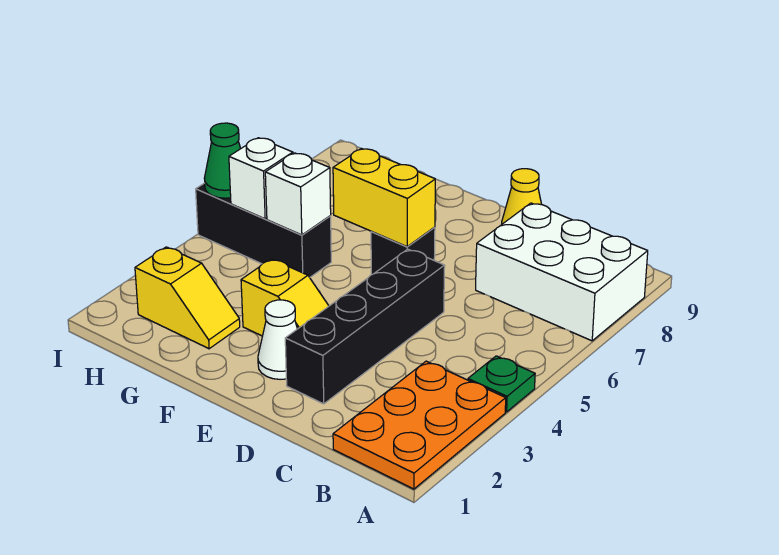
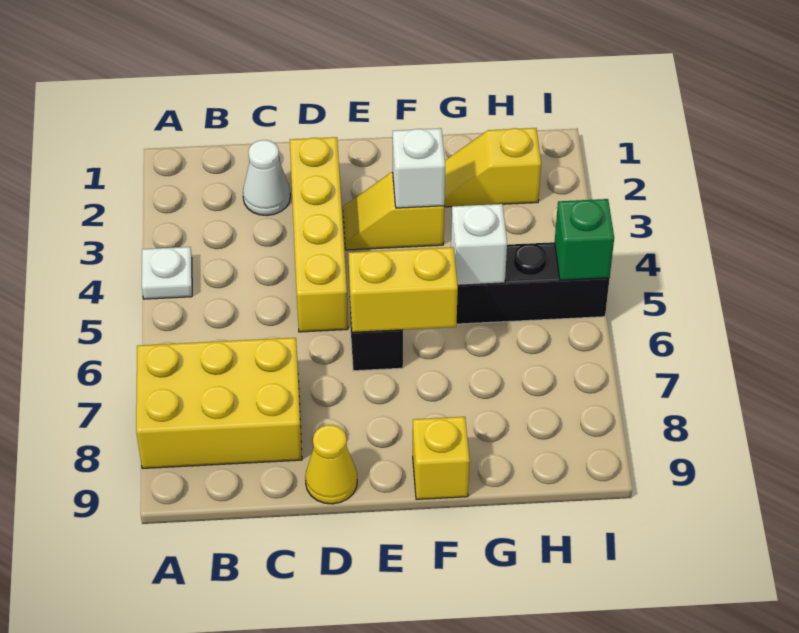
orange plate A1:B3 level 1 -> none
green plate A4 level 1 -> white plate A4 level 1
white brick A7:C8 level 1 -> yellow brick A7:C8 level 1
black brick D2:D5 level 1 -> yellow brick D2:D5 level 1
white cone E2 level 1 -> white cone C2 level 1
none -> yellow brick F9 level 1
white brick H5 level 2 -> white brick F3 level 2
green cone I5 level 2 -> green brick I5 level 2

